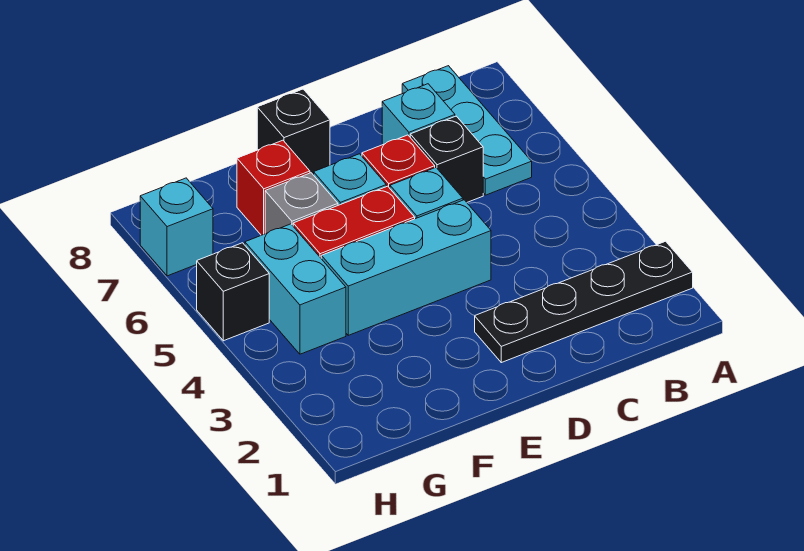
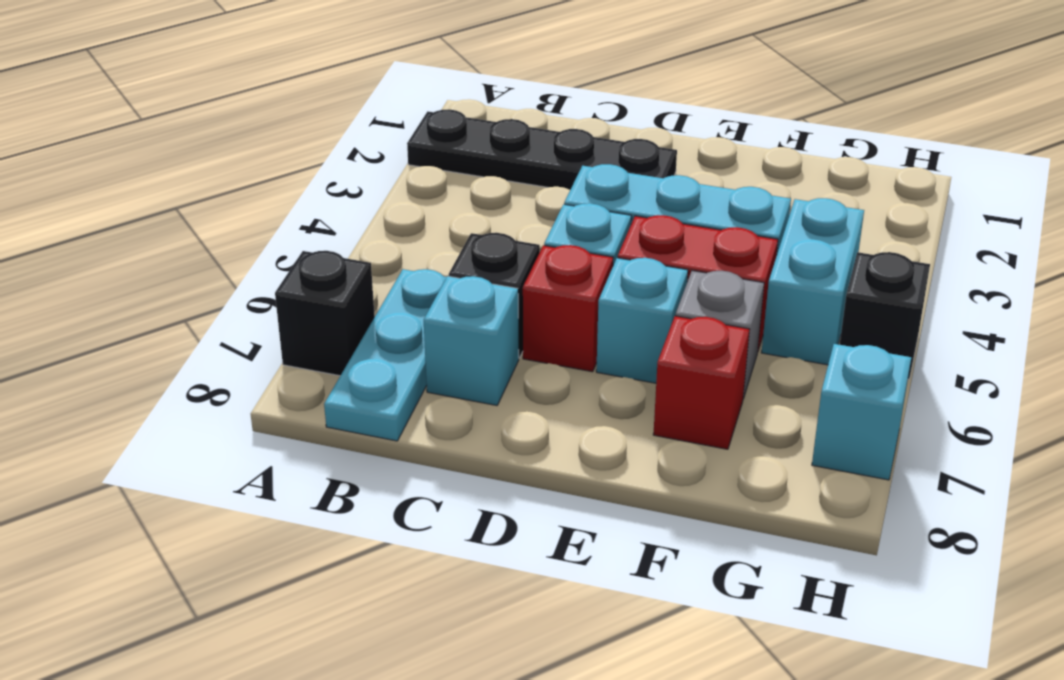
black brick E8 level 1 -> black brick A7 level 1

